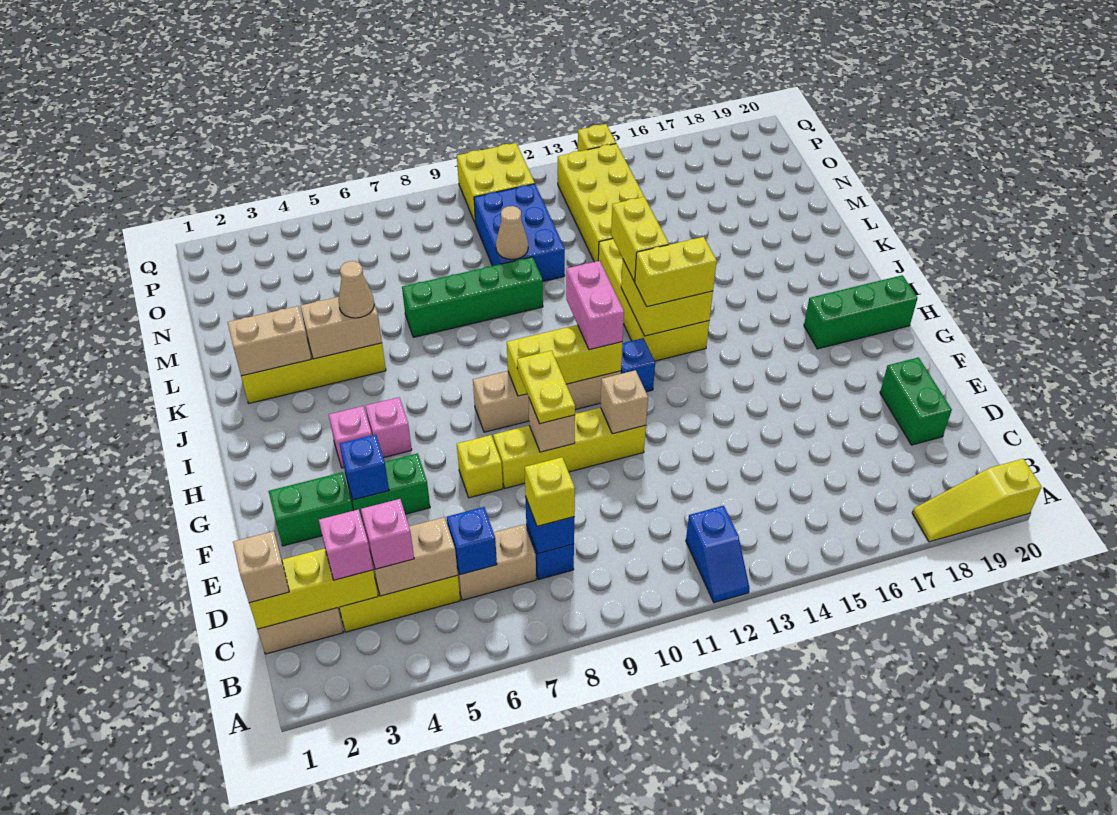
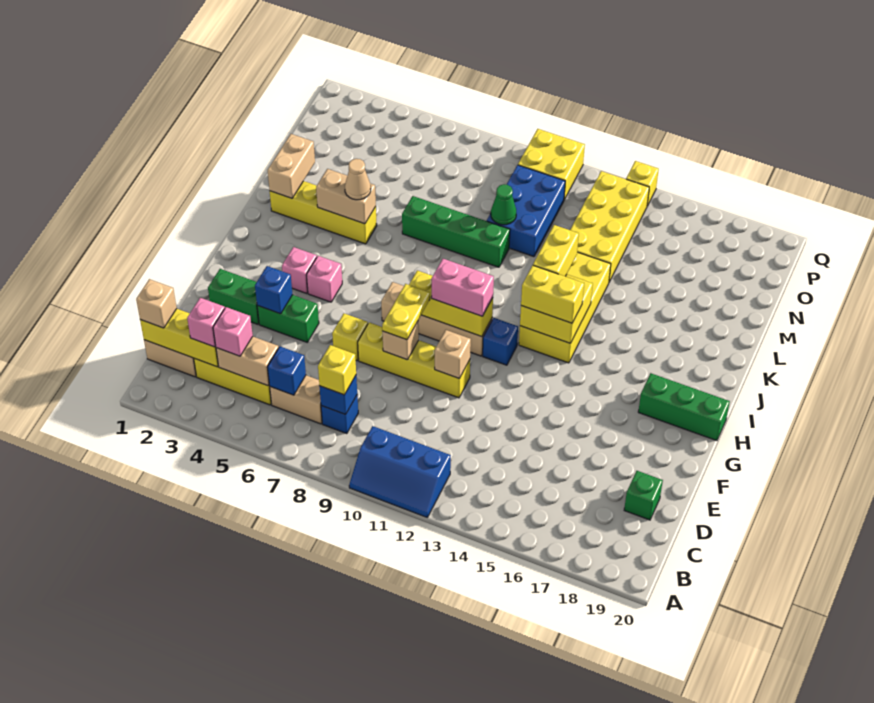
blue slope A12:B12 level 1 top B -> blue slope A10:B12 level 1 top B
yellow slope A18:A20 level 1 top 20 -> none
green brick D19:E19 level 1 -> green brick D19 level 1
pink brick H11:I11 level 3 -> pink brick H10:H11 level 3
tan brick K2:K3 level 2 -> tan brick K2:L2 level 2
tan cone M10 level 2 -> green cone M10 level 2

